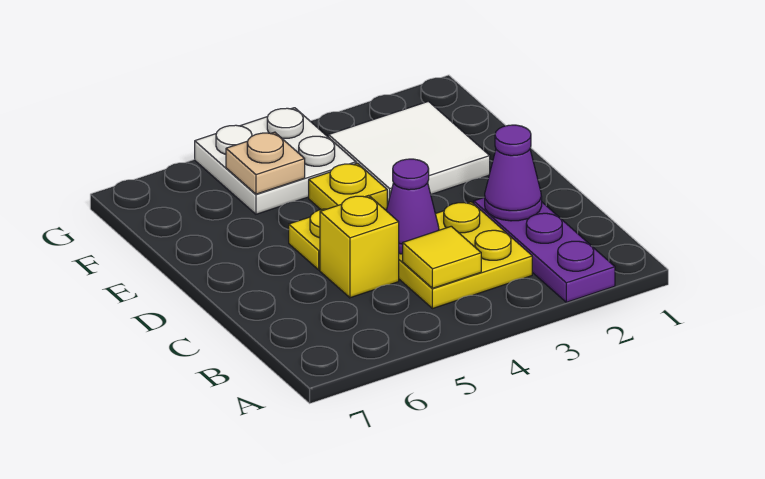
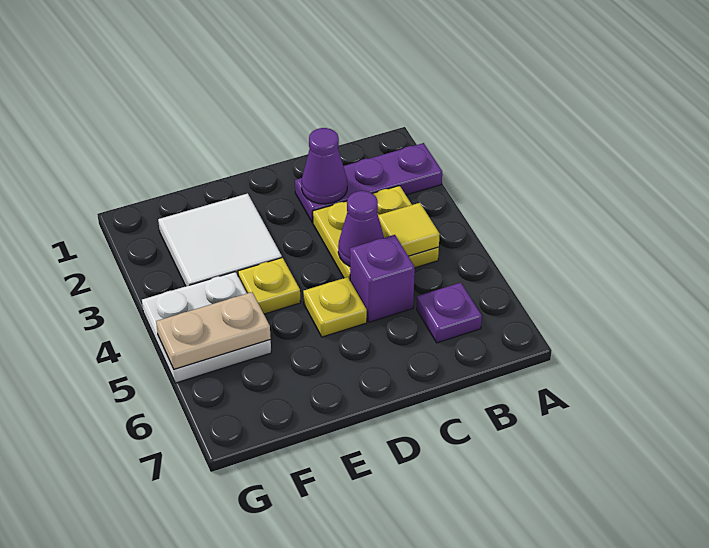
none -> purple plate B6 level 1
yellow brick C5 level 1 -> purple brick C5 level 1
tan plate F5 level 2 -> tan plate F5:G5 level 2

